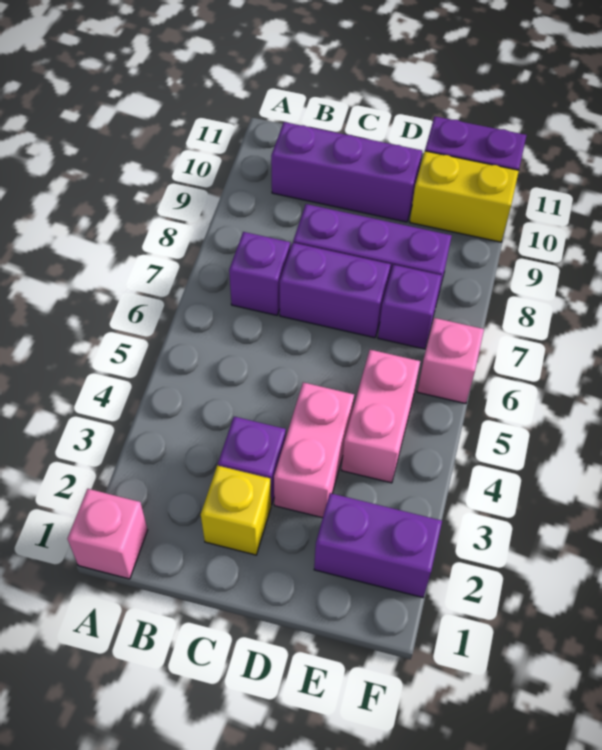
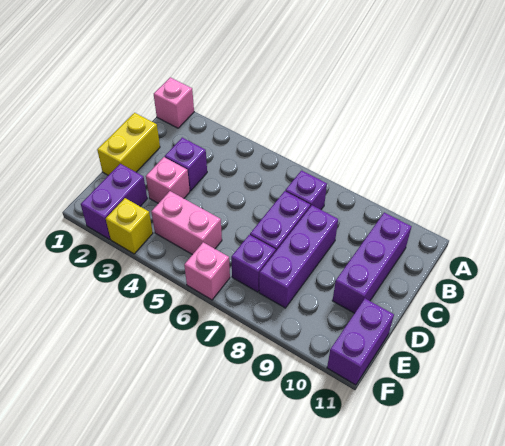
yellow brick C2 level 1 -> yellow brick F3 level 1
pink brick D3:D4 level 1 -> pink brick D3 level 1
yellow brick E10:F10 level 1 -> yellow brick C1:D1 level 1

